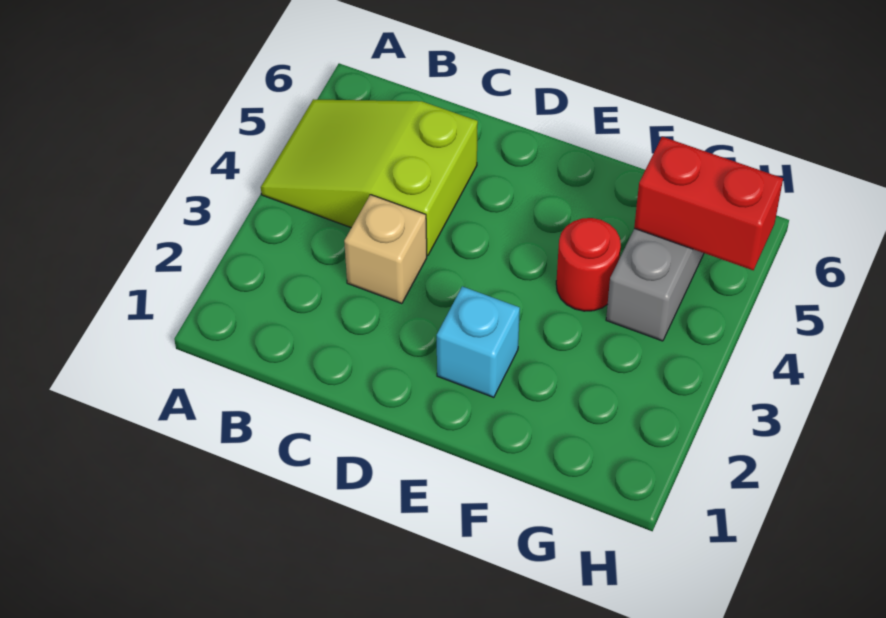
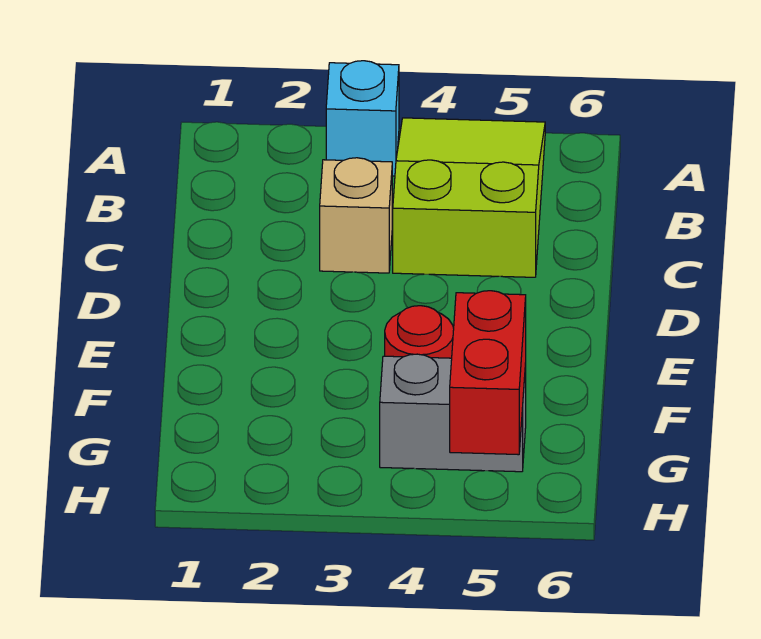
cyan brick E2 level 1 -> cyan brick A3 level 1

